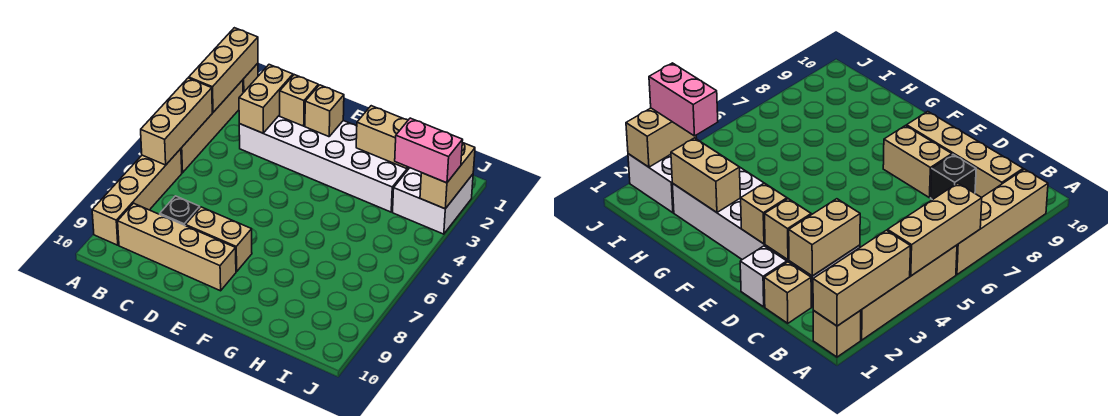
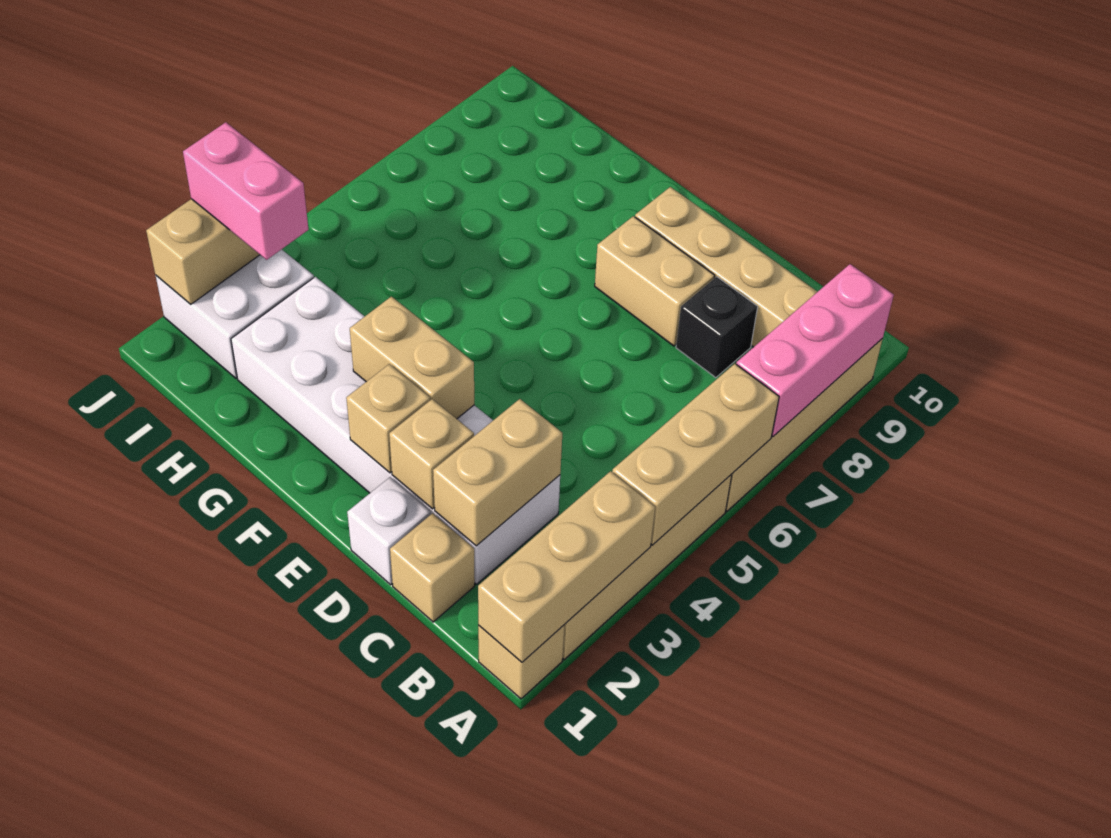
none -> pink brick A7:A9 level 2
tan brick G2:H2 level 2 -> tan brick E3:F3 level 2

